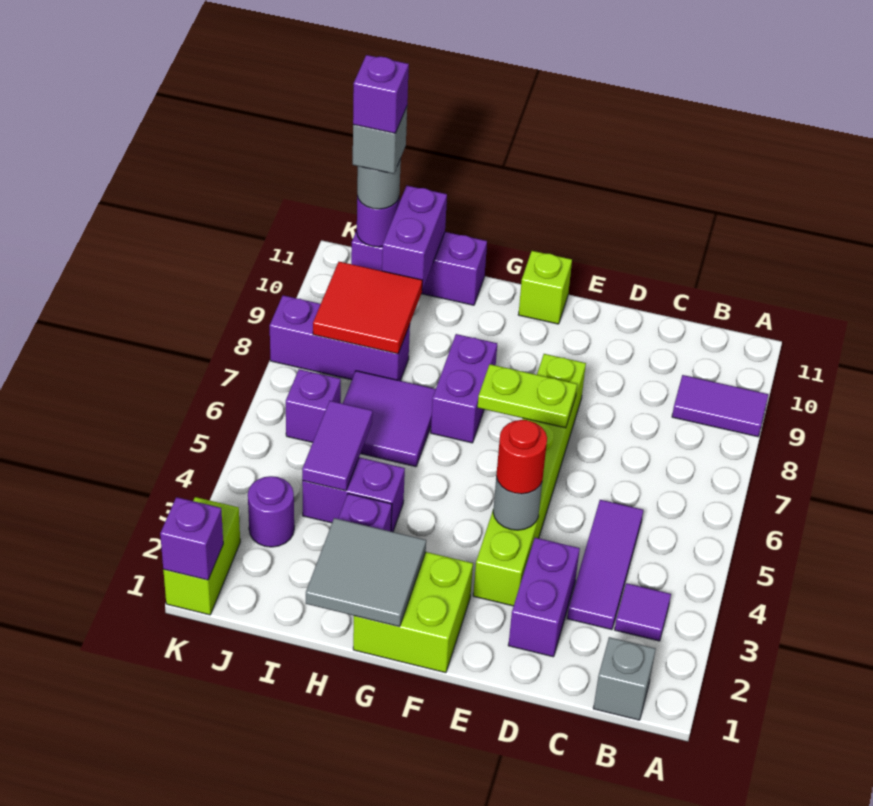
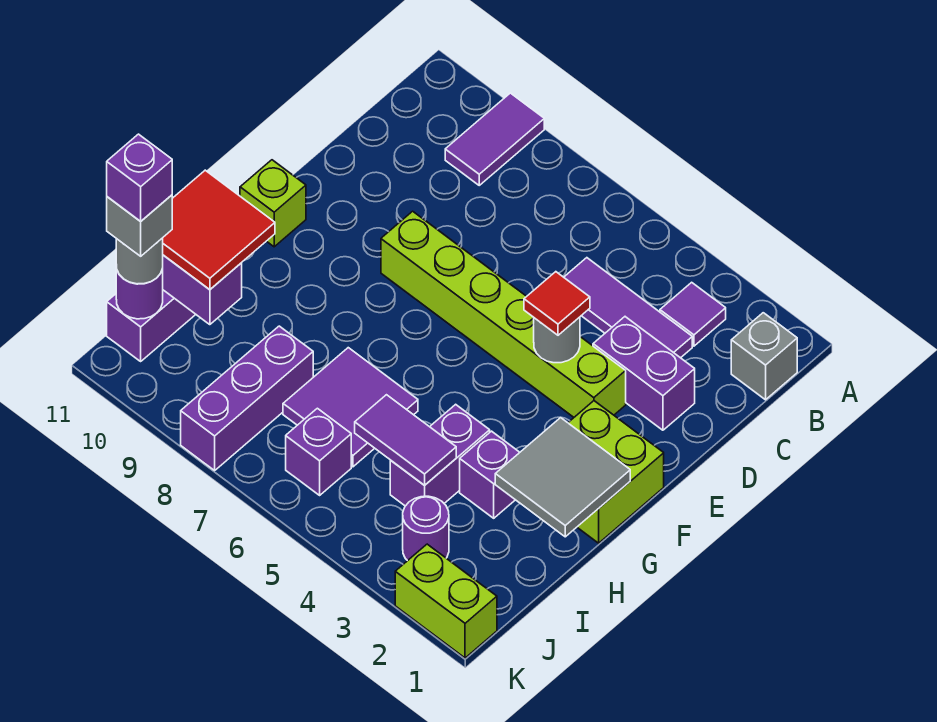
red round brick E4 level 3 -> red tile E4 level 3
lime plate E7:F7 level 2 -> none
purple brick G7:G8 level 1 -> none
red tile I8:J9 level 2 -> red tile H10:I11 level 3
purple brick K1 level 2 -> none

